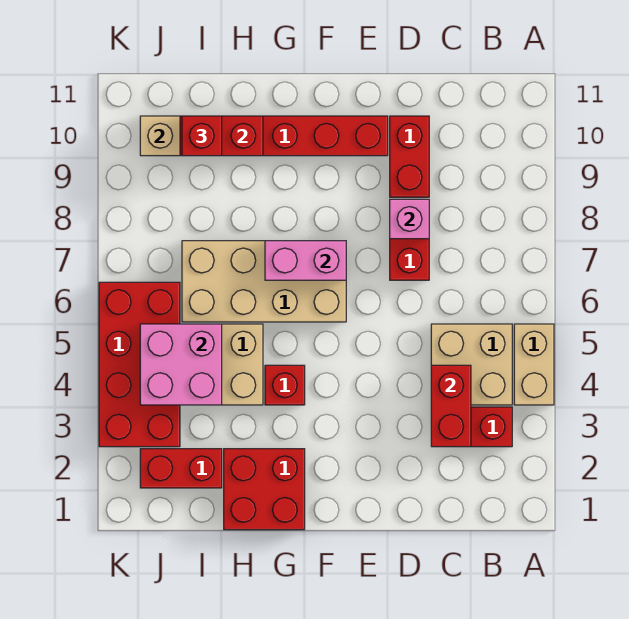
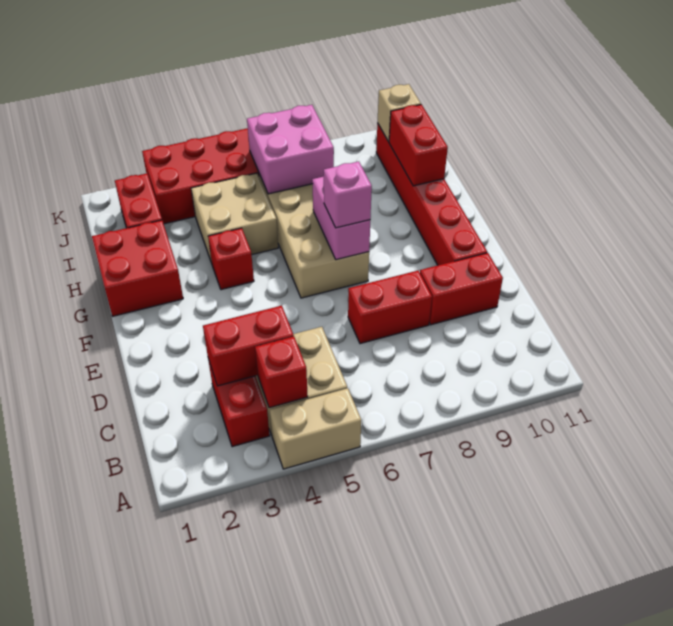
pink brick D8 level 2 -> pink brick F7 level 3
pink brick I4:J5 level 2 -> pink brick I6:J7 level 2
red brick I10 level 3 -> red brick B4 level 2

